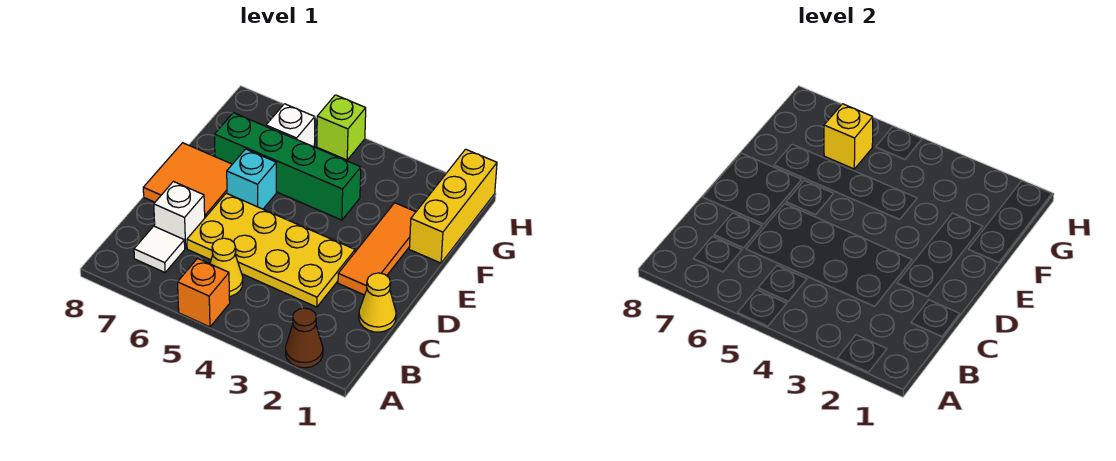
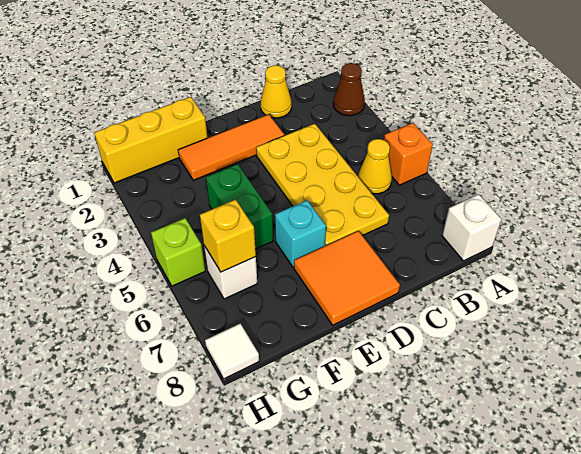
white tile B7 level 1 -> white tile H8 level 1
white brick C7 level 1 -> white brick A8 level 1
green brick F4:F7 level 1 -> green brick F4:F5 level 1

